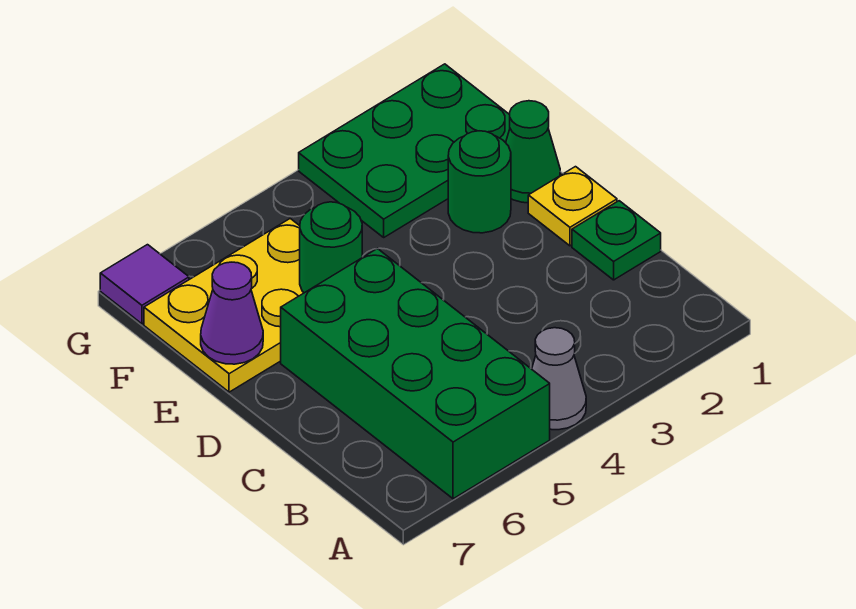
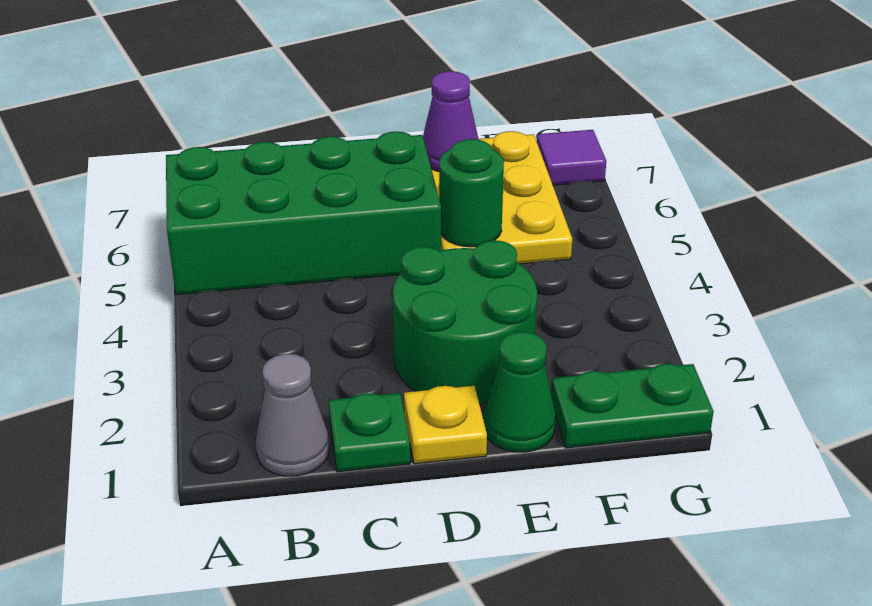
grey cone A4 level 1 -> grey cone B1 level 1
green round brick E2 level 1 -> green round brick D2:E3 level 1
green plate F1:G3 level 1 -> green plate F1:G1 level 1

